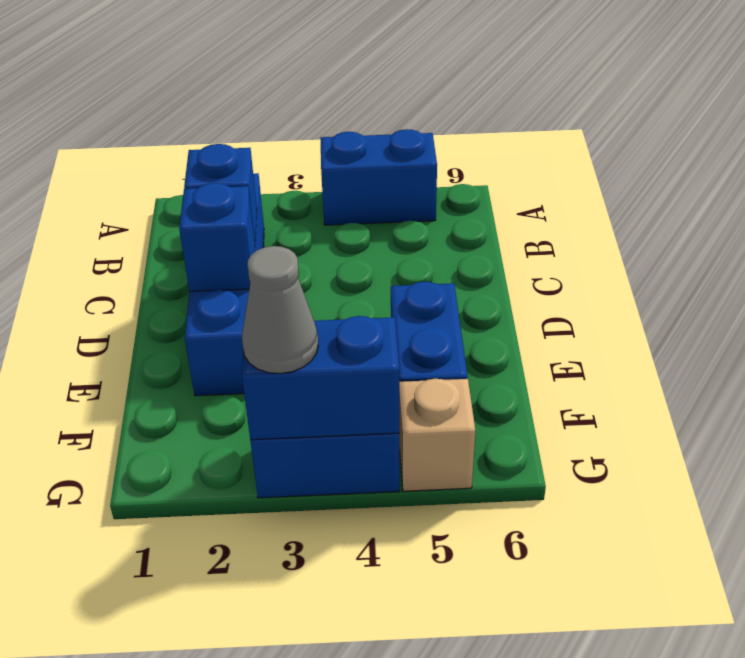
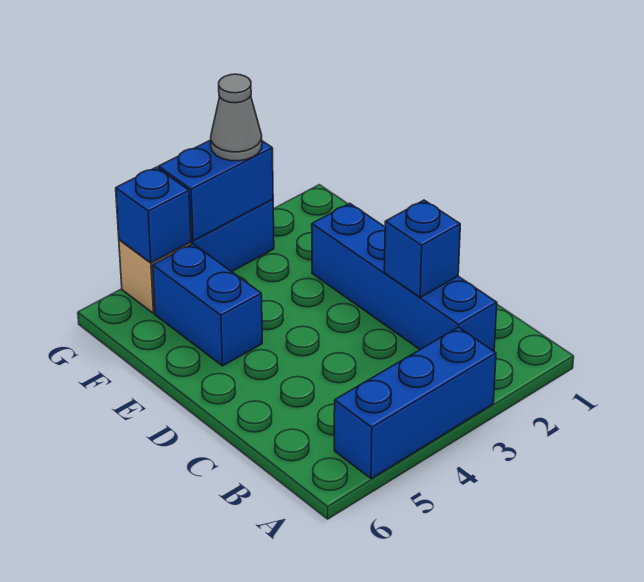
blue brick A4:A5 level 1 -> blue brick A3:A5 level 1
blue brick D2 level 2 -> blue brick G5 level 2

